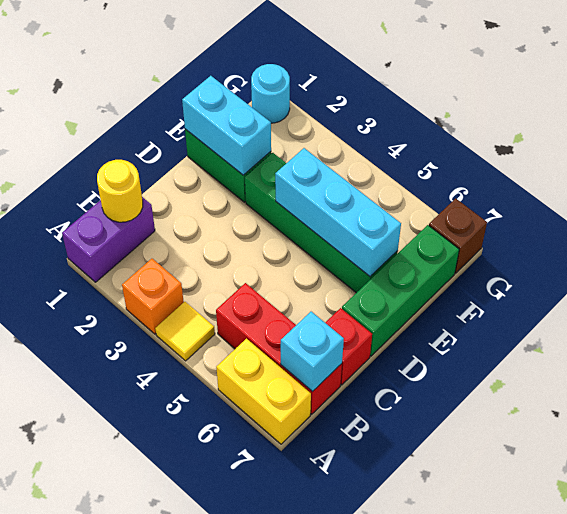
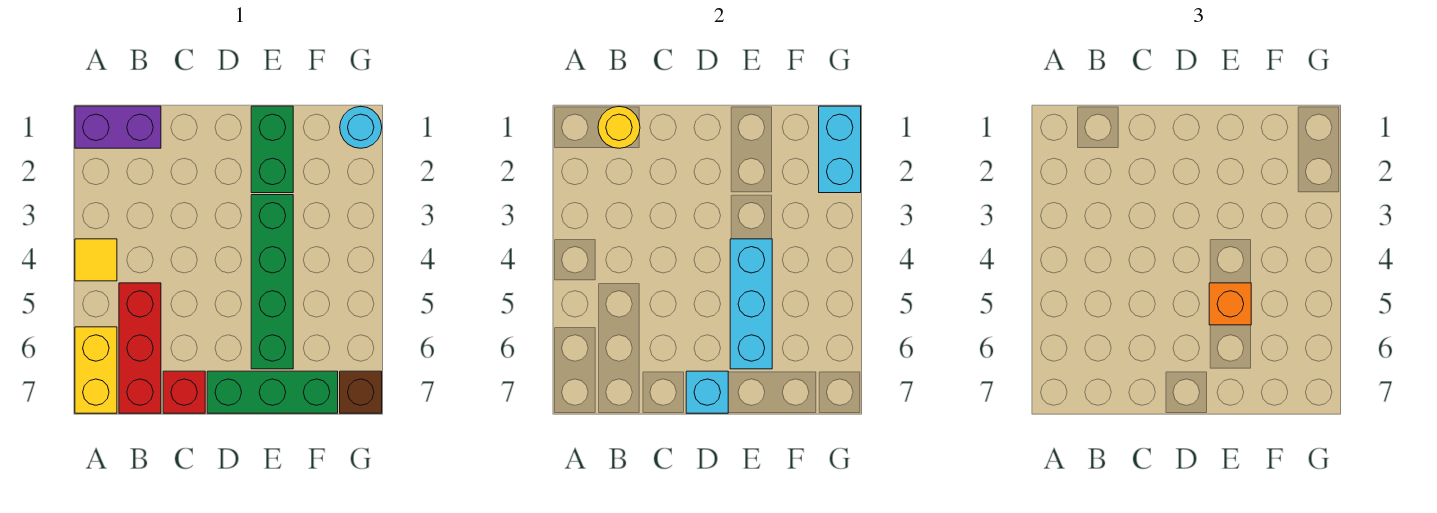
orange brick A3 level 1 -> orange brick E5 level 3
cyan brick B7 level 2 -> cyan brick D7 level 2
cyan brick E1:E2 level 2 -> cyan brick G1:G2 level 2

